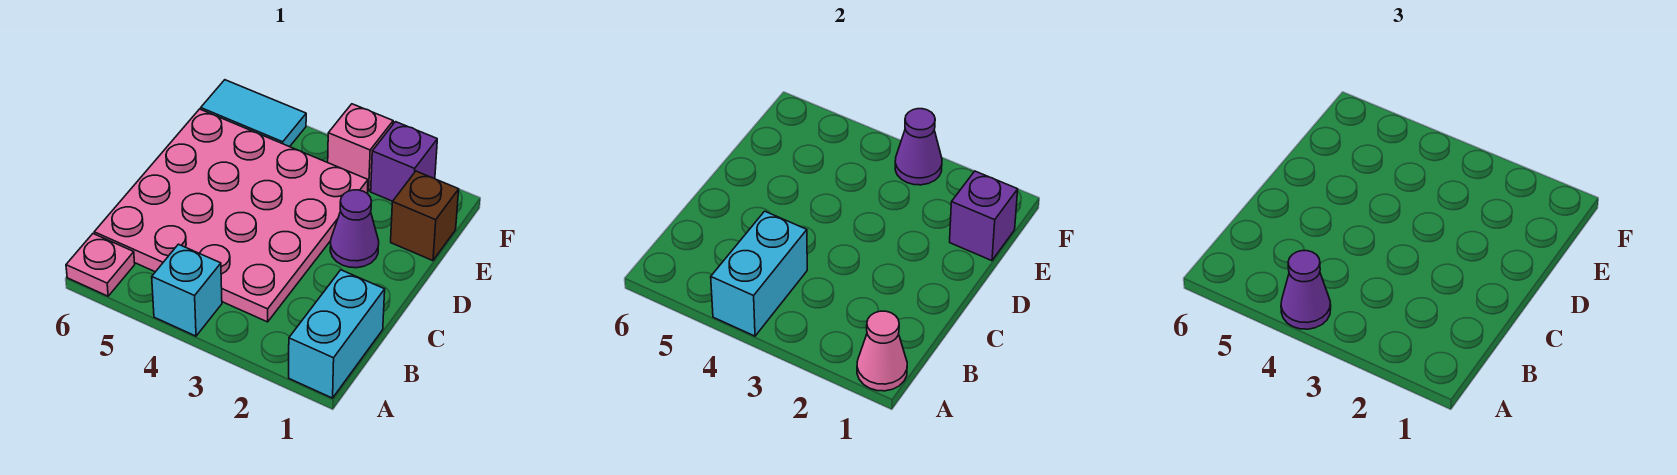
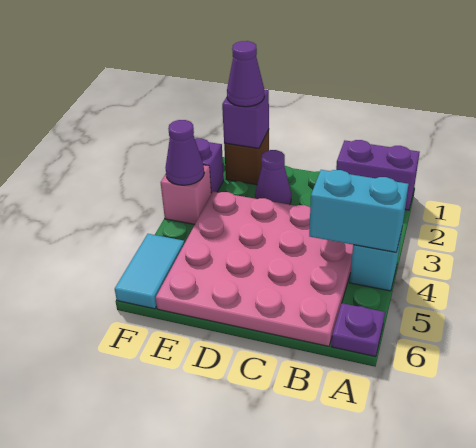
cyan brick A1:B1 level 1 -> purple brick A1:B1 level 1
pink cone A1 level 2 -> none
purple cone A4 level 3 -> purple cone E1 level 3
pink plate A6 level 1 -> purple plate A6 level 1

